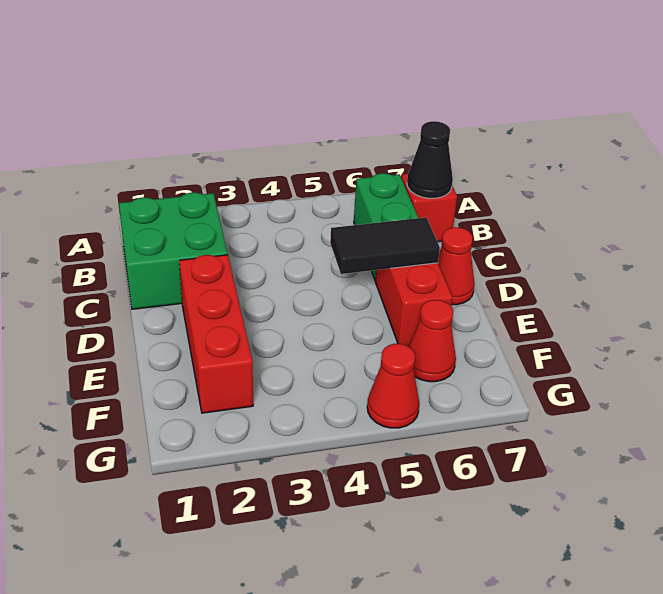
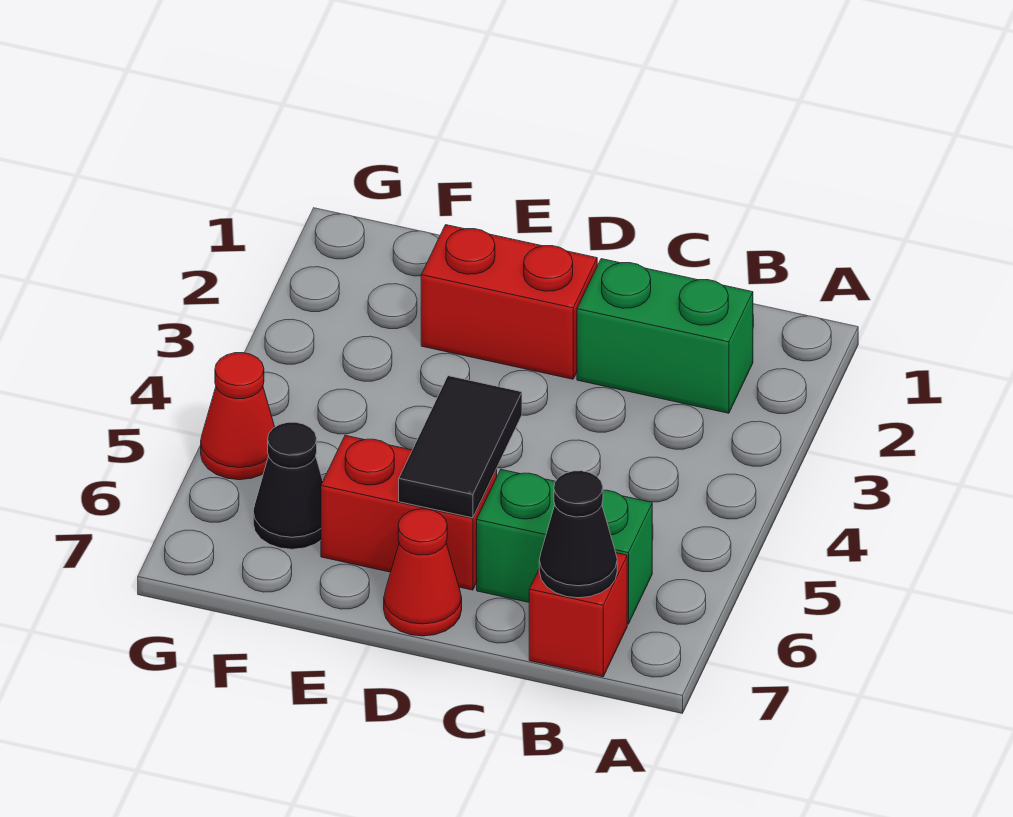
green brick B1:C2 level 1 -> green brick B2:C2 level 1
red brick D2:F2 level 1 -> red brick D2:E2 level 1
red cone F6 level 1 -> black cone F6 level 1

